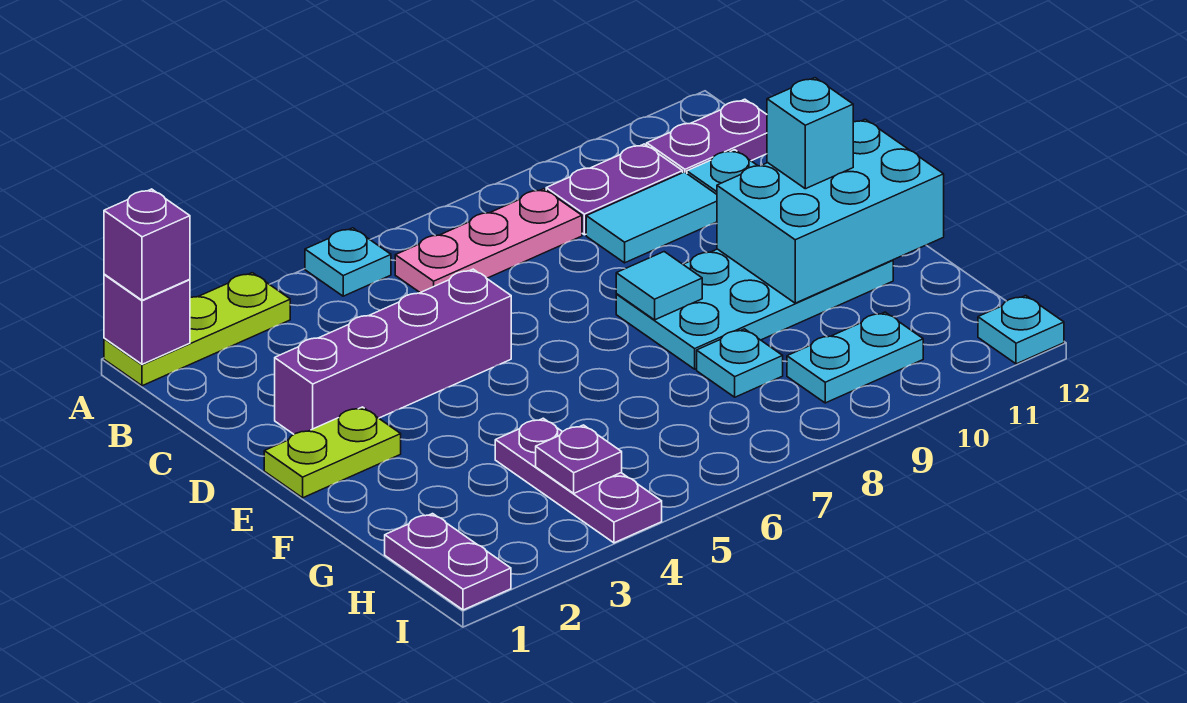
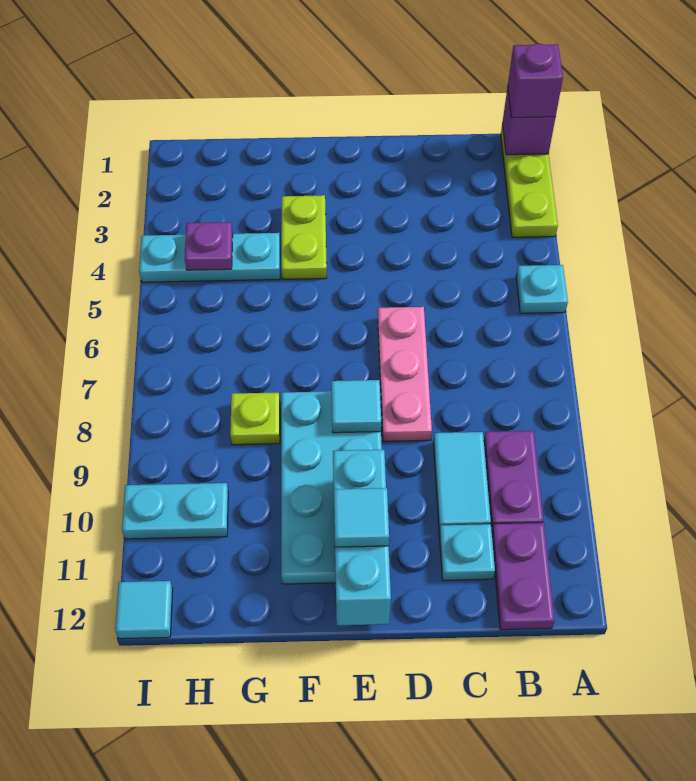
pink plate B6:B8 level 1 -> pink plate D6:D8 level 1
purple brick D2:D5 level 1 -> none
lime plate E1:E2 level 1 -> lime plate F3:F4 level 1
cyan brick E10:F12 level 2 -> cyan brick E10:E12 level 2
cyan brick E11 level 3 -> cyan tile E11 level 3
purple plate G4:I4 level 1 -> cyan plate G4:I4 level 1
cyan plate G8 level 1 -> lime plate G8 level 1
purple plate H1:I1 level 1 -> none
cyan plate H9:H10 level 1 -> cyan plate H10:I10 level 1
cyan plate I12 level 1 -> cyan tile I12 level 1

